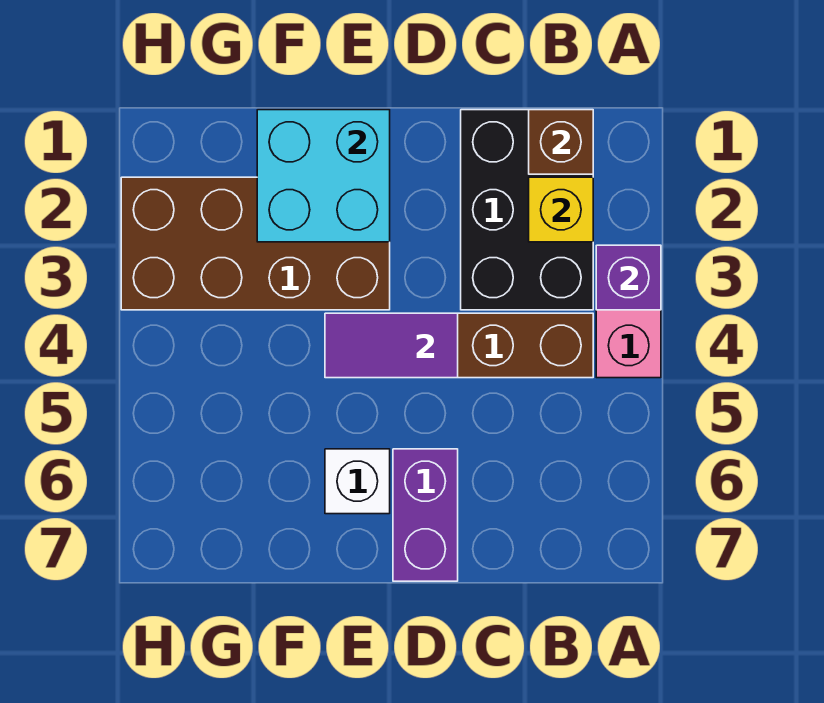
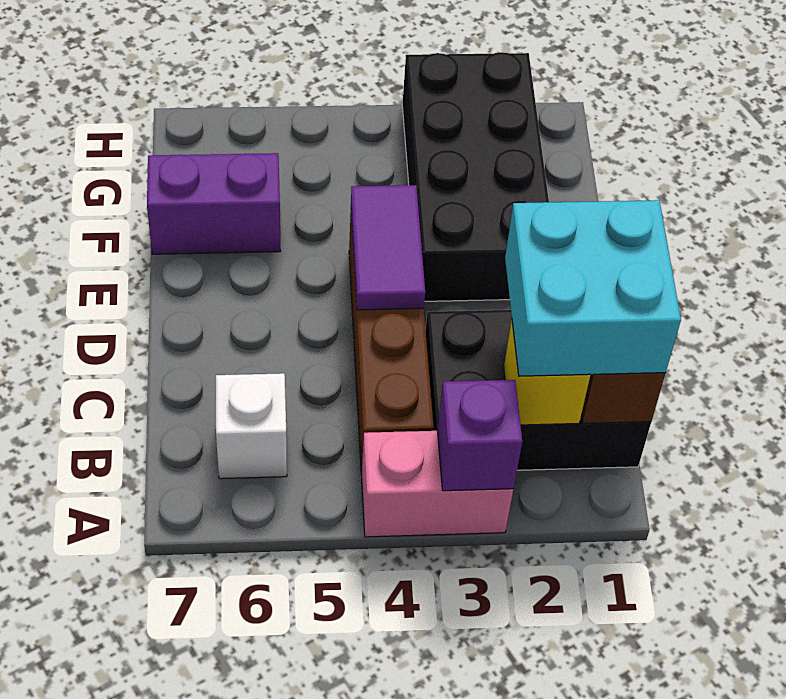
purple brick D6:D7 level 1 -> purple brick F6:F7 level 1
cyan brick E1:F2 level 2 -> cyan brick B1:C2 level 3
brown brick E2:H3 level 1 -> black brick E2:H3 level 1
white brick E6 level 1 -> white brick B6 level 1

